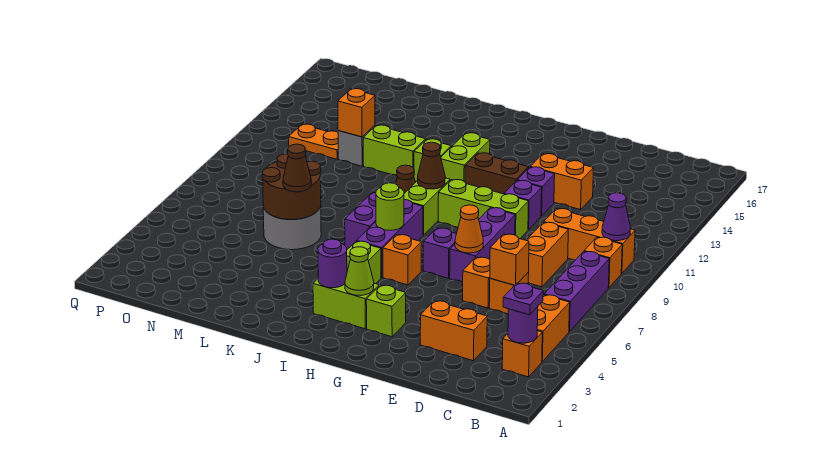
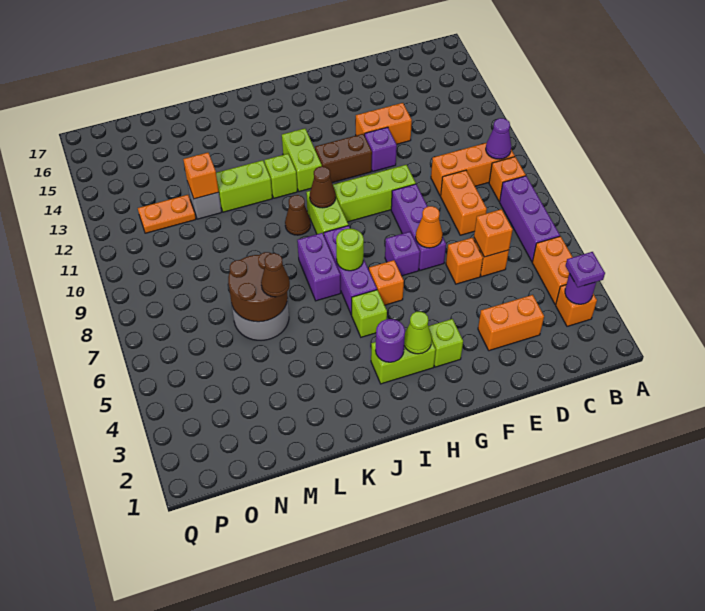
purple brick F11 level 1 -> none

